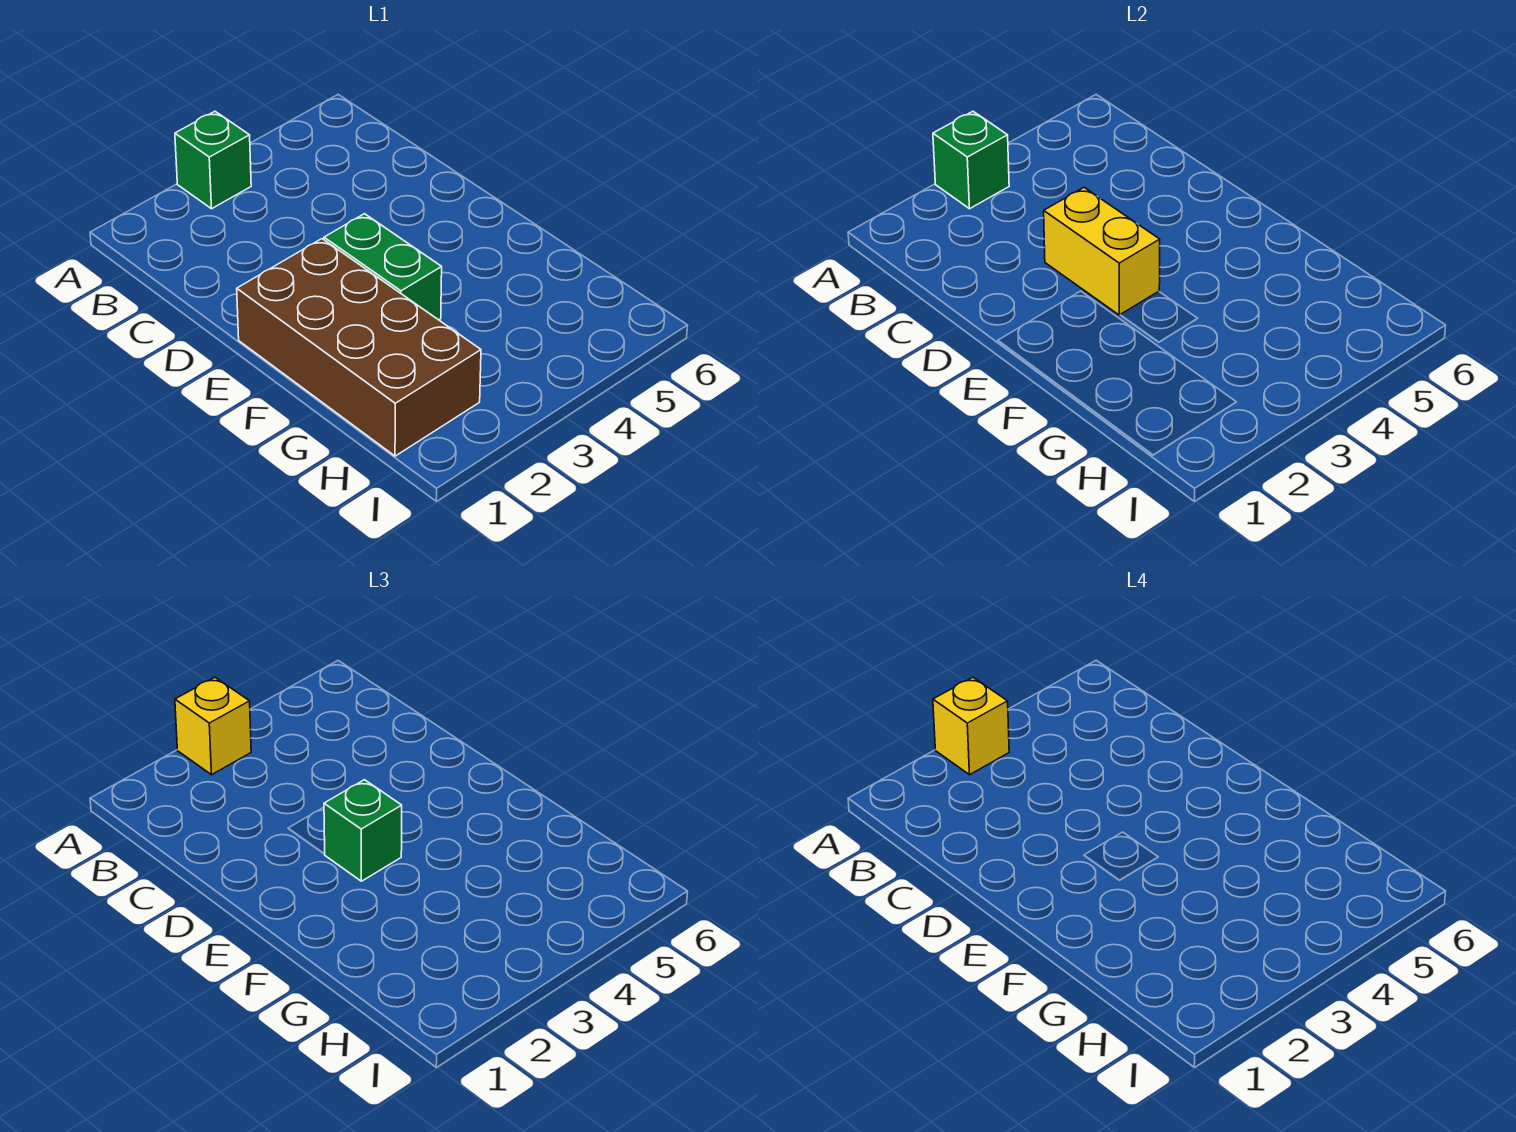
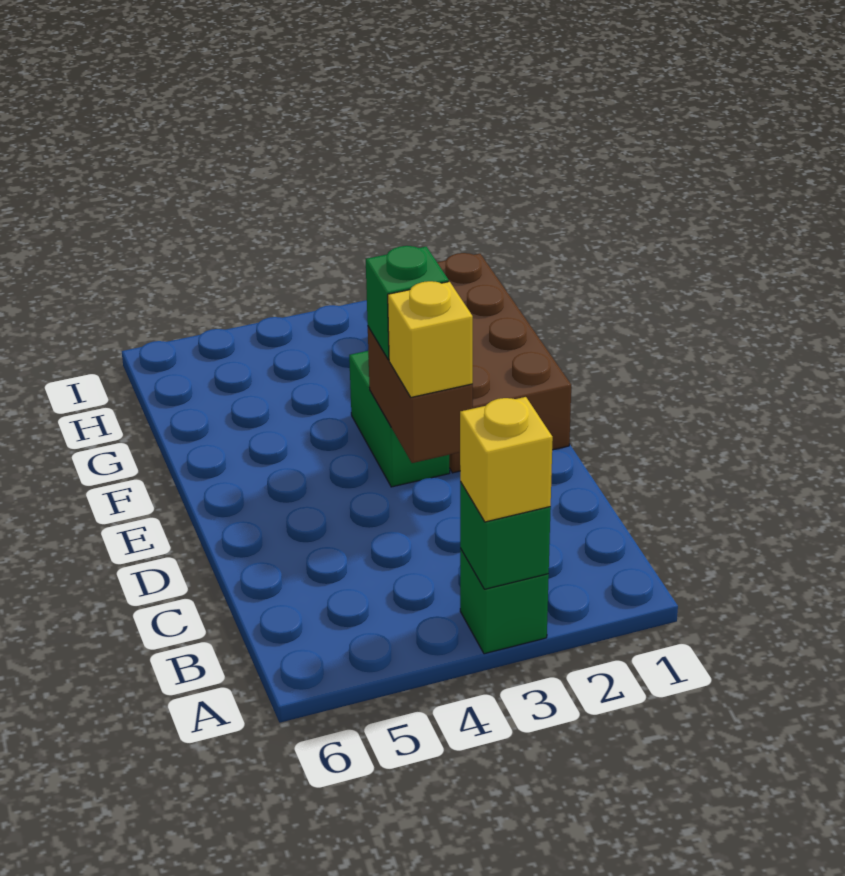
yellow brick A3 level 4 -> yellow brick D3 level 3
yellow brick D3:E3 level 2 -> brown brick D3:E3 level 2

